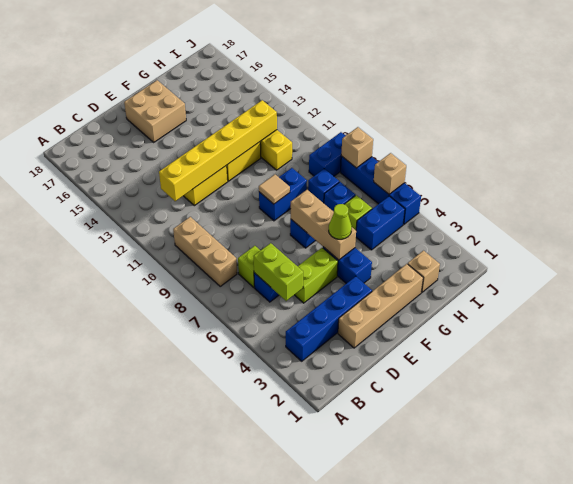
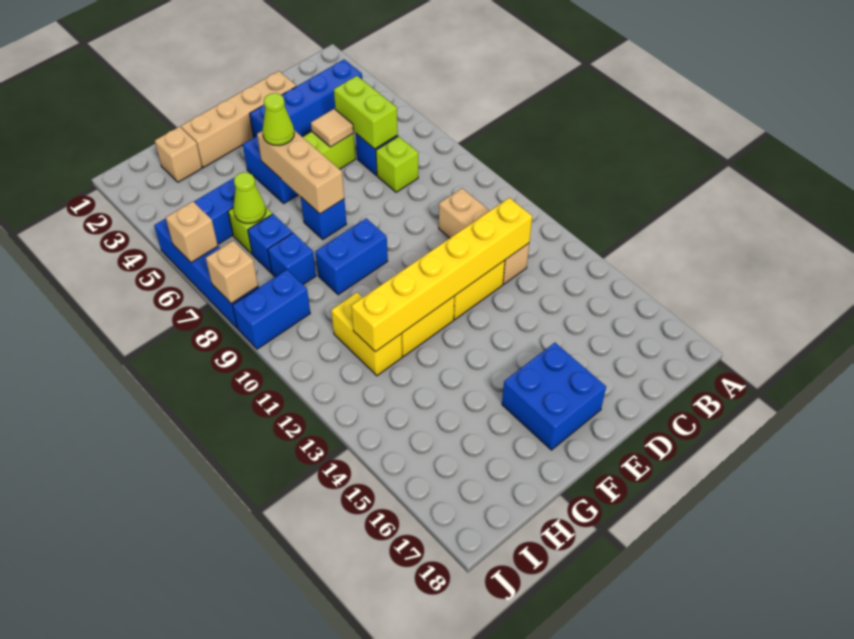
tan brick B8:B10 level 1 -> tan brick C10:C12 level 1
tan brick E16:F17 level 1 -> blue brick E16:F17 level 1
tan tile F9 level 2 -> tan tile D5 level 2
none -> lime cone H6 level 2

